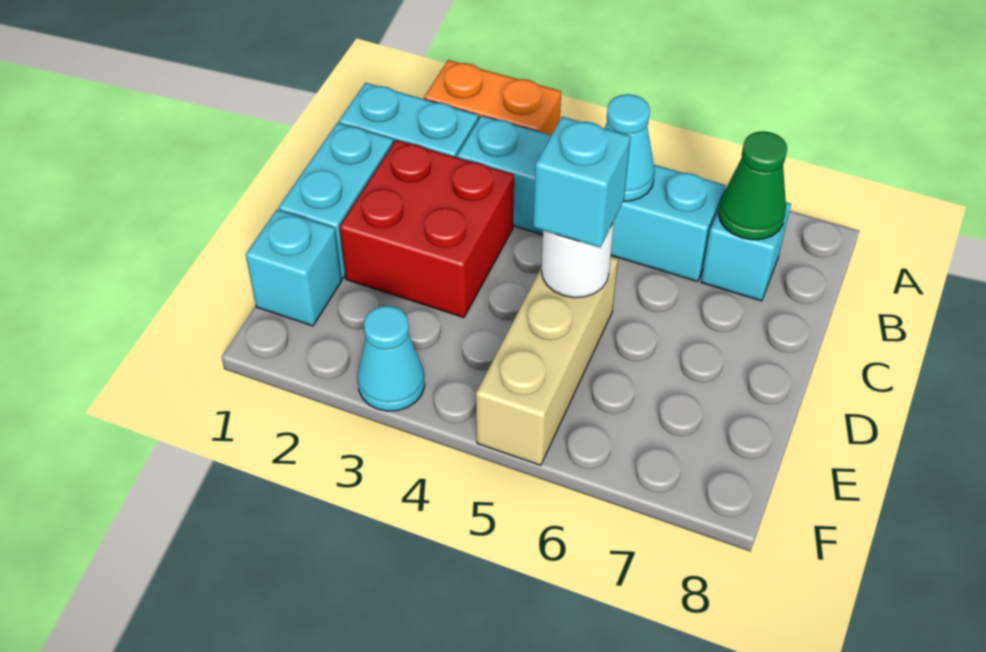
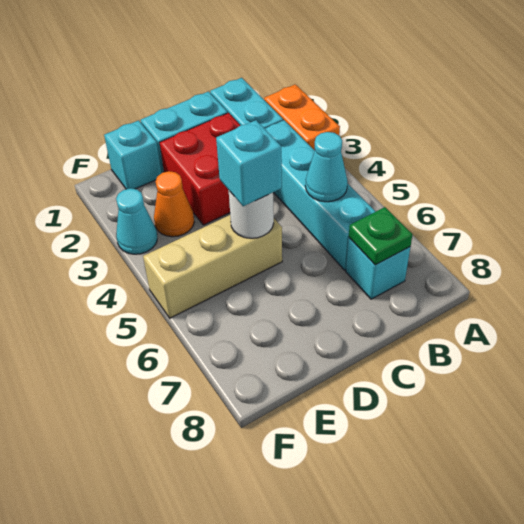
green cone B7 level 2 -> green plate B7 level 2
none -> orange cone E3 level 1

